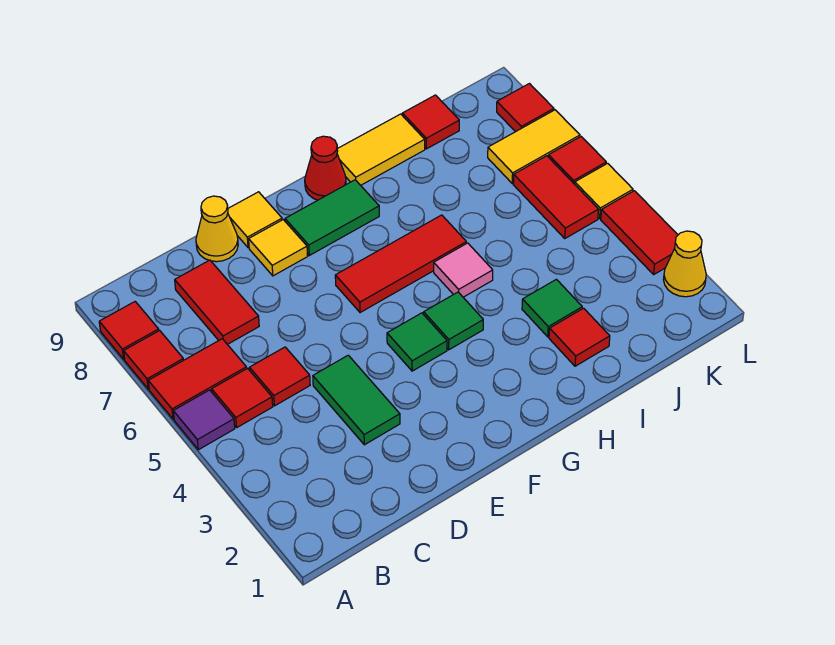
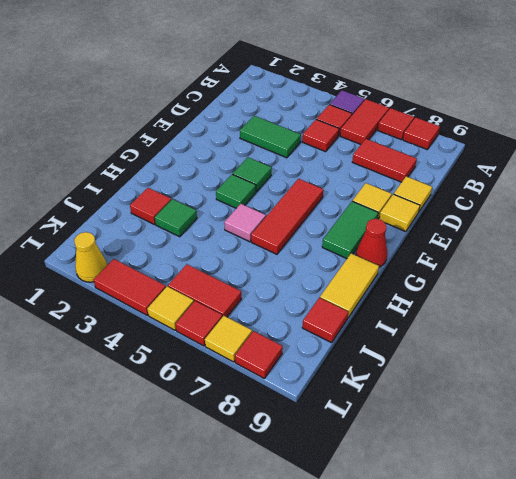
yellow cone D9 level 1 -> yellow tile D9 level 1
yellow tile K7:L7 level 1 -> yellow tile L7 level 1

